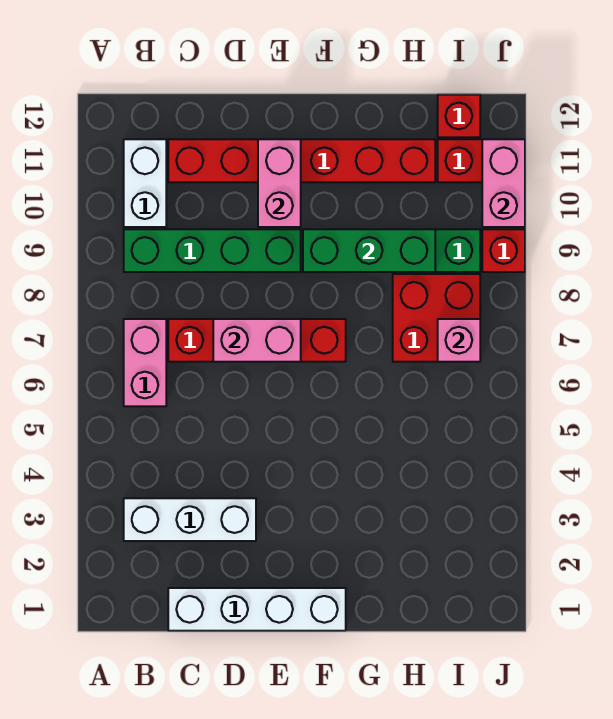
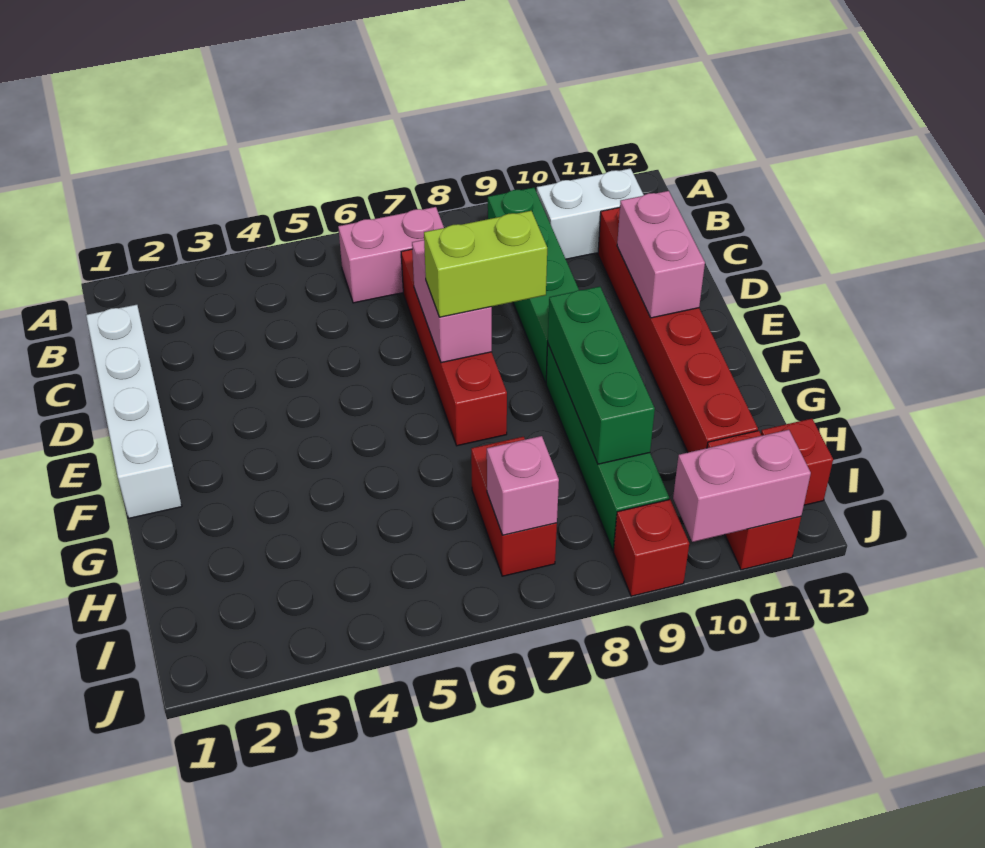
white brick B3:D3 level 1 -> none
none -> lime brick E7:E8 level 3
pink brick E10:E11 level 2 -> pink brick D11:E11 level 2
red brick H7:I8 level 1 -> red brick H7:I7 level 1

